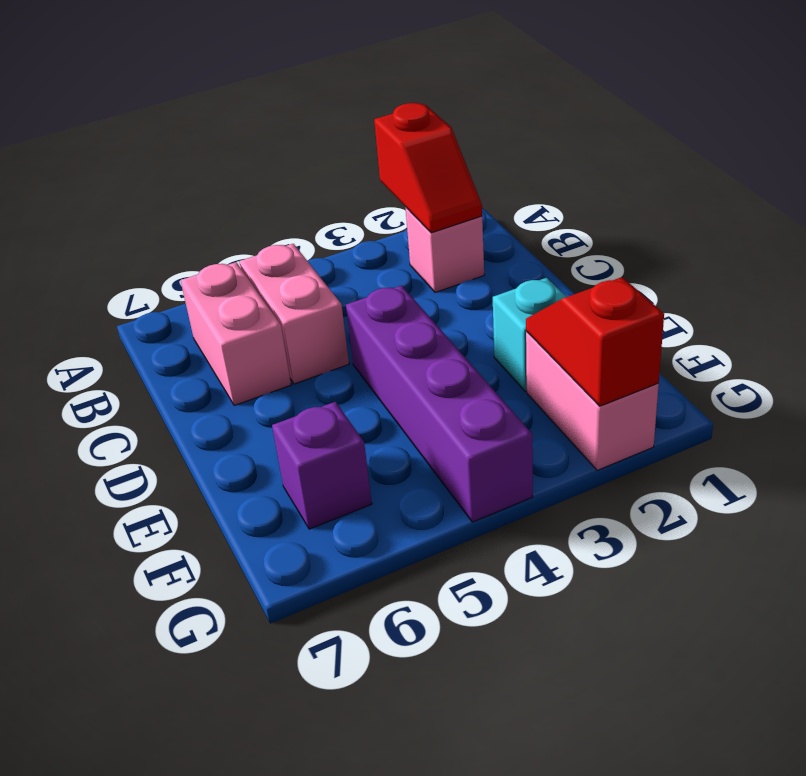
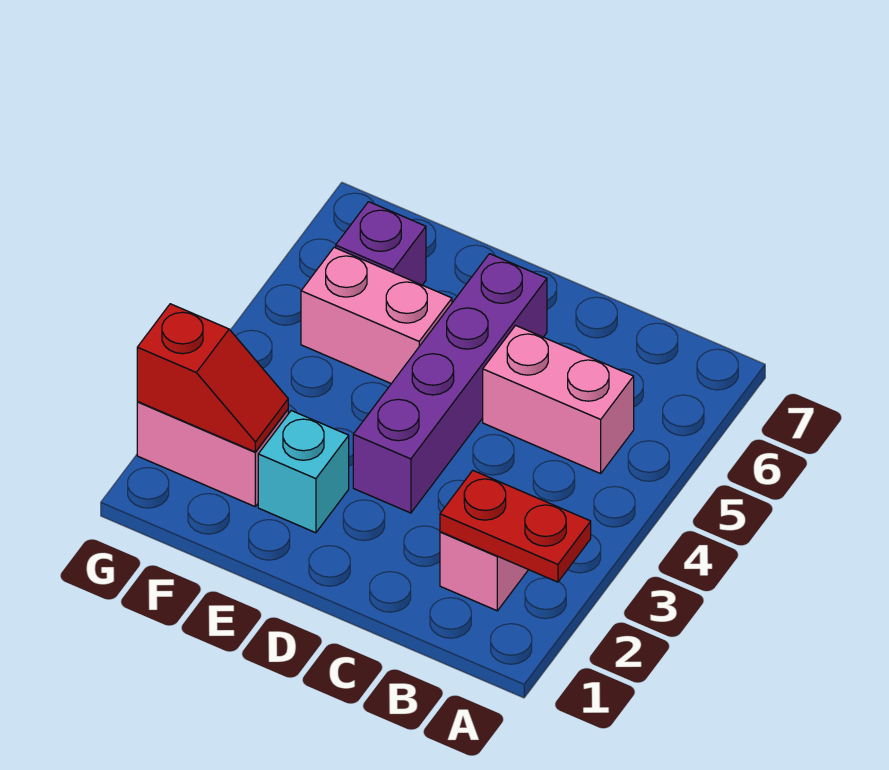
red slope A2:B2 level 2 top A -> red plate A2:B2 level 2
pink brick B6:C6 level 1 -> pink brick E5:F5 level 1
purple brick D4:G4 level 1 -> purple brick D3:D6 level 1

